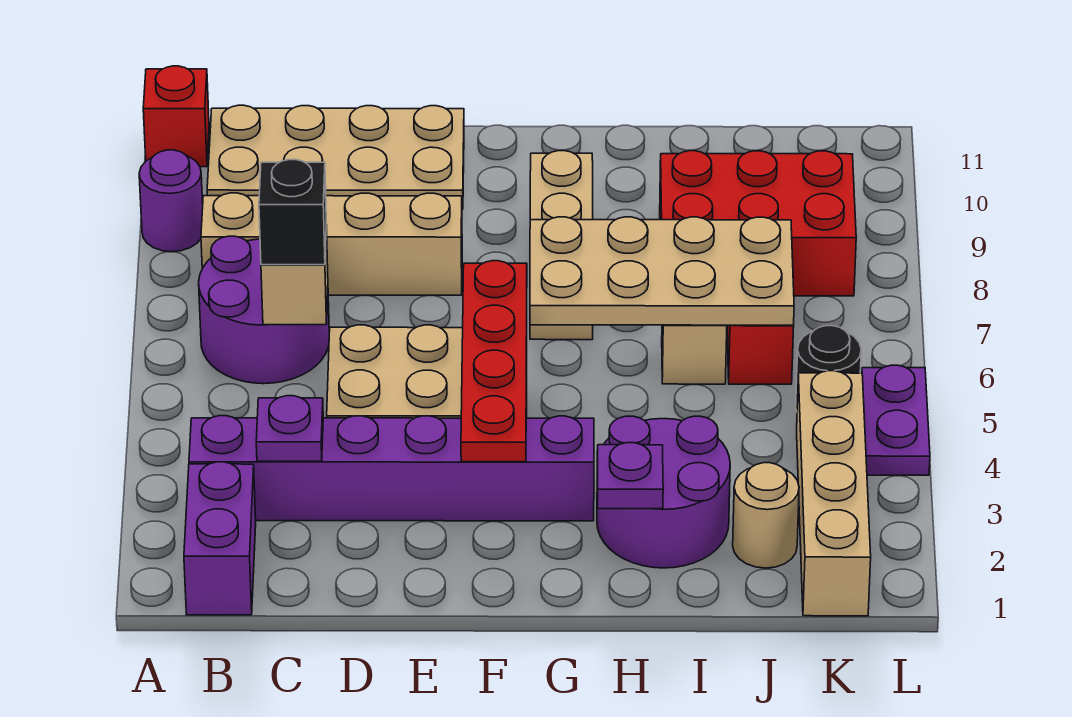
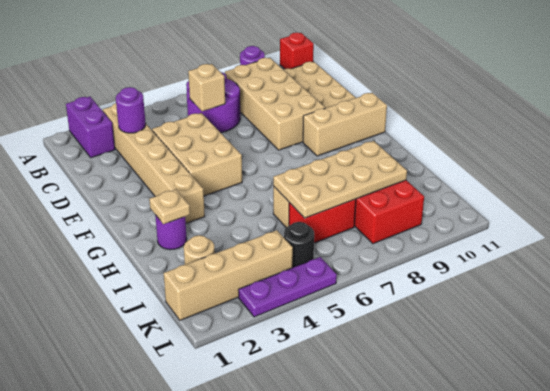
purple brick B1:B2 level 1 -> purple brick A2:B2 level 1
purple brick B3:G3 level 1 -> tan brick B3:G3 level 1
tan brick B8:E8 level 1 -> tan brick B8:E9 level 1
purple plate C3 level 2 -> purple round brick C3 level 2
black brick C6 level 3 -> none
red plate F3:F6 level 2 -> none
tan plate G6:J7 level 2 -> tan plate I6:J9 level 2
tan brick G7:G9 level 1 -> tan brick F9:F11 level 1
purple round brick H2:I3 level 1 -> purple round brick H2 level 1
purple plate H2 level 2 -> tan plate H2 level 2
purple plate L4:L5 level 1 -> purple plate L3:L5 level 1

